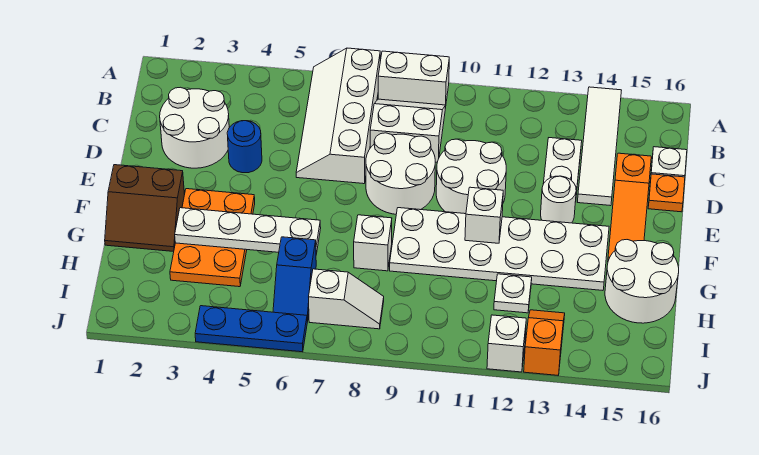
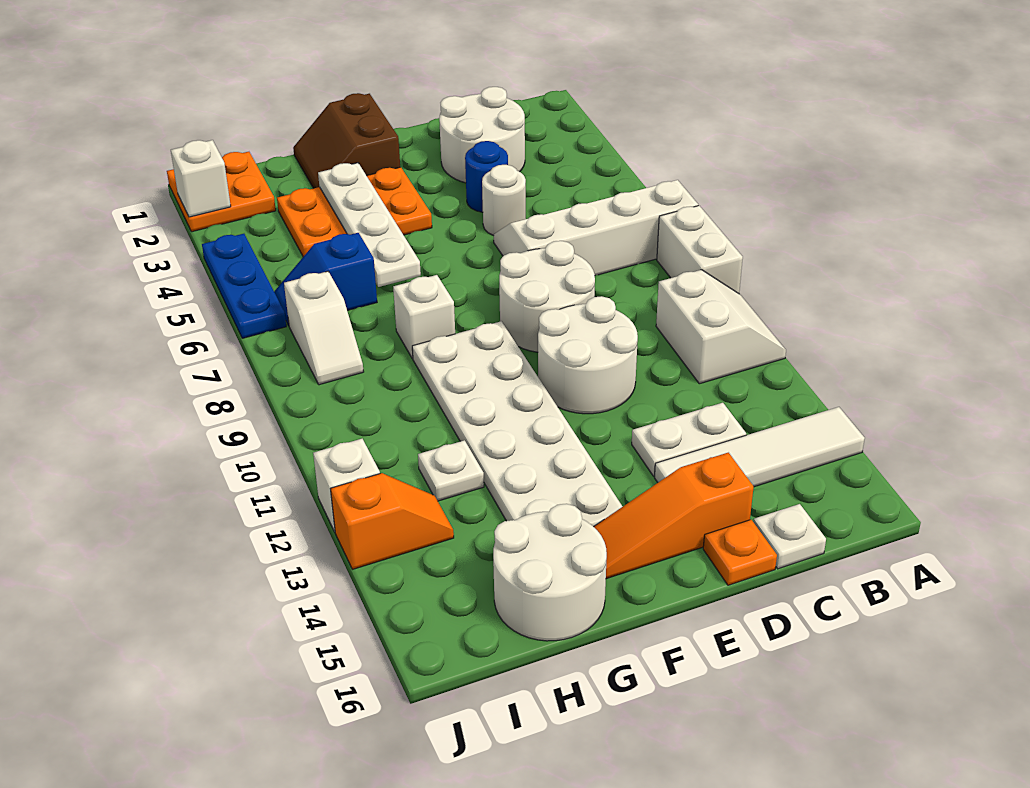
white slope B8:C9 level 1 top C -> white slope A10:B11 level 1 top B
white round brick E13 level 1 -> white round brick D5 level 1
white brick F11 level 2 -> white brick J2 level 2
none -> orange plate I1:J2 level 1

